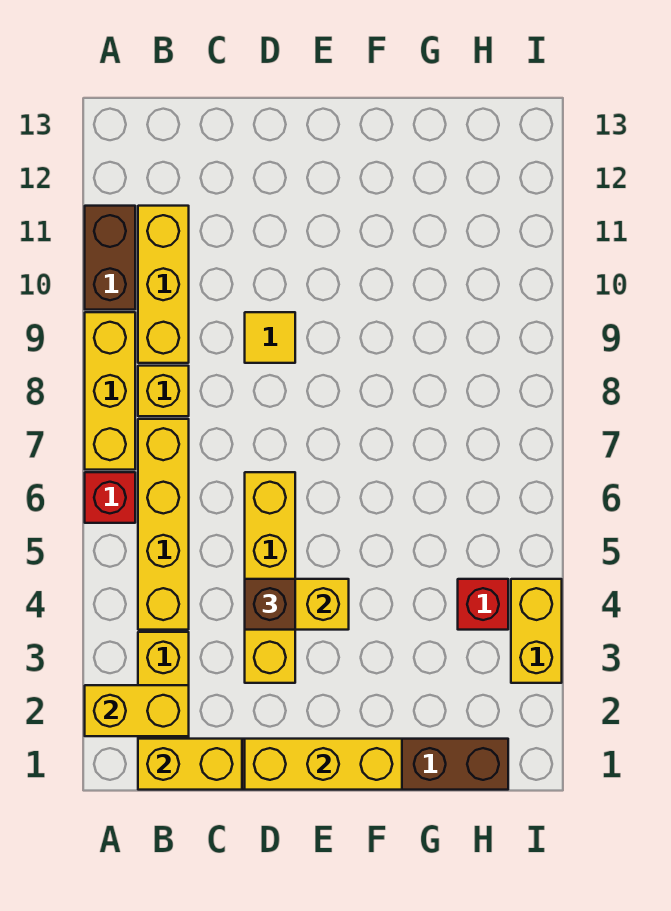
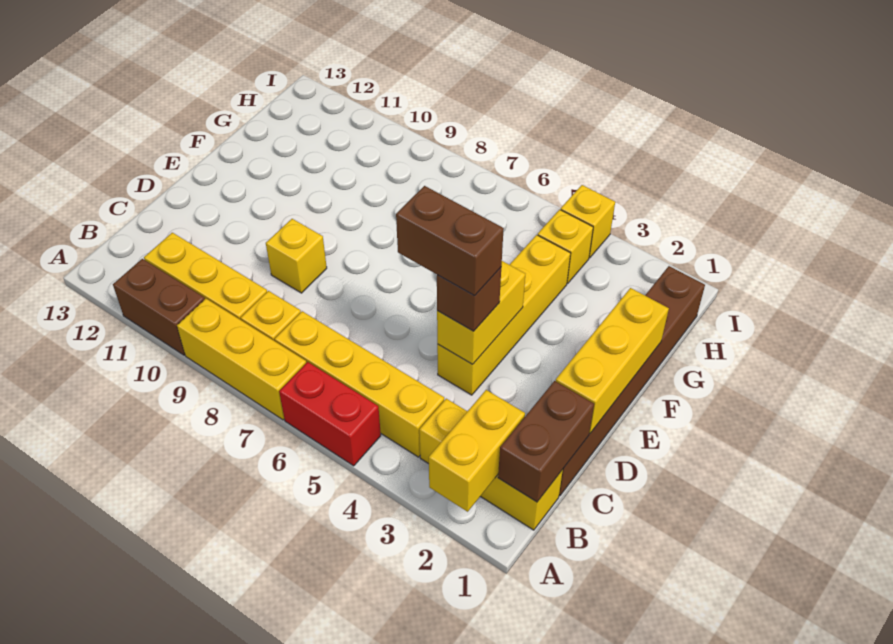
red brick A6 level 1 -> red brick A5:A6 level 1
yellow brick B1:C1 level 2 -> brown brick B1:C1 level 2
yellow brick D3:D6 level 1 -> yellow brick D4:G4 level 1
none -> brown brick D4:D5 level 4
yellow tile D9 level 1 -> yellow brick D9 level 1
red brick H4 level 1 -> yellow brick H4 level 1
yellow brick I3:I4 level 1 -> yellow brick I4 level 1

